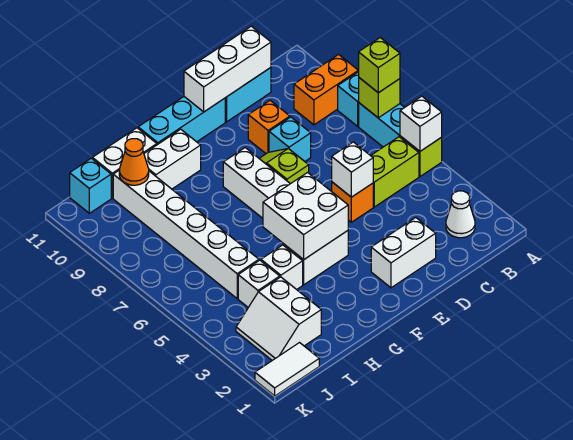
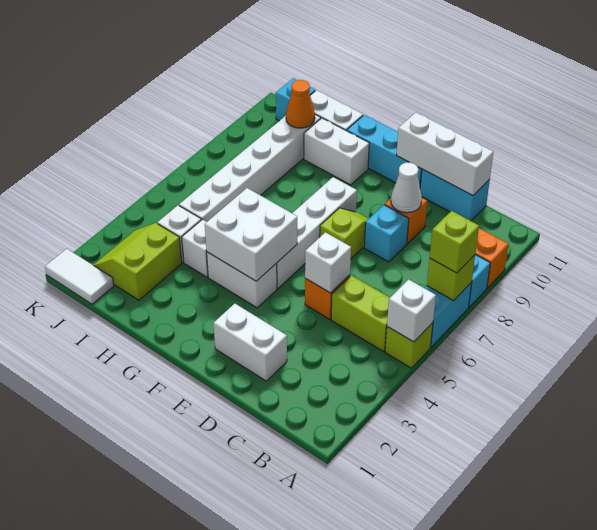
white cone B2 level 1 -> white cone D9 level 2
white slope I2:J3 level 1 top I -> lime slope I2:J3 level 1 top I

